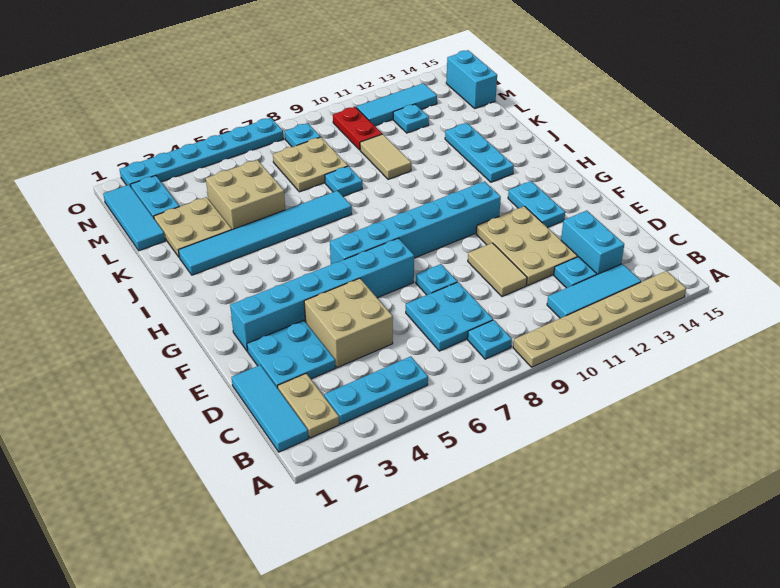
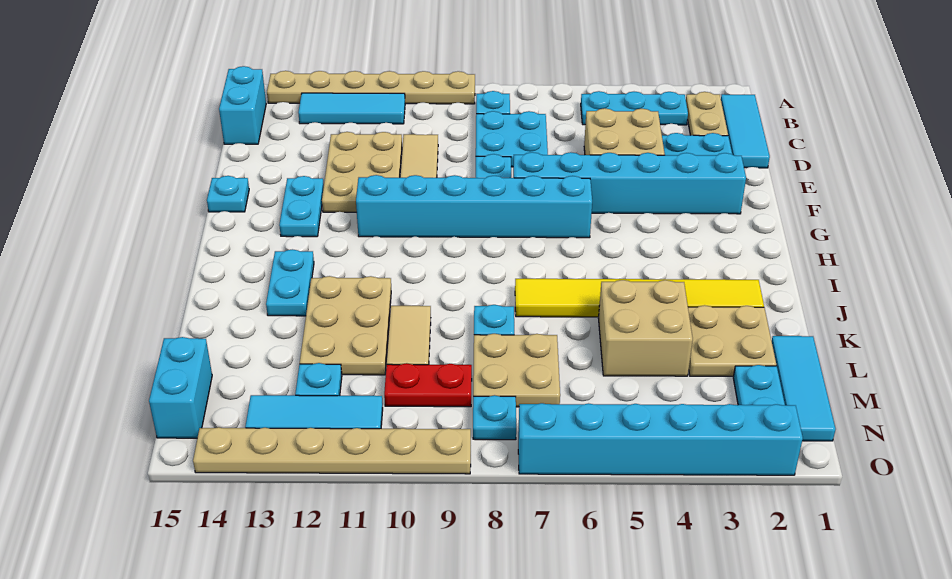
cyan plate C12 level 1 -> cyan plate F15 level 1
cyan brick C13:D13 level 1 -> cyan brick B15:C15 level 1
cyan plate I13:K13 level 1 -> cyan plate I13:J13 level 1
cyan tile J2:J7 level 1 -> yellow tile J2:J7 level 1
none -> tan plate J11:L12 level 1
red plate M10:N10 level 1 -> red plate M9:M10 level 1
cyan plate O2:O7 level 1 -> cyan brick O2:O7 level 1
none -> tan plate O9:O14 level 1

